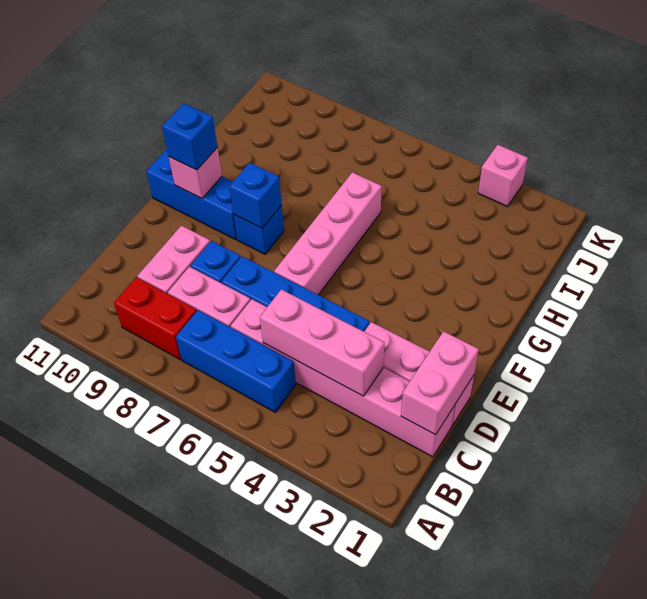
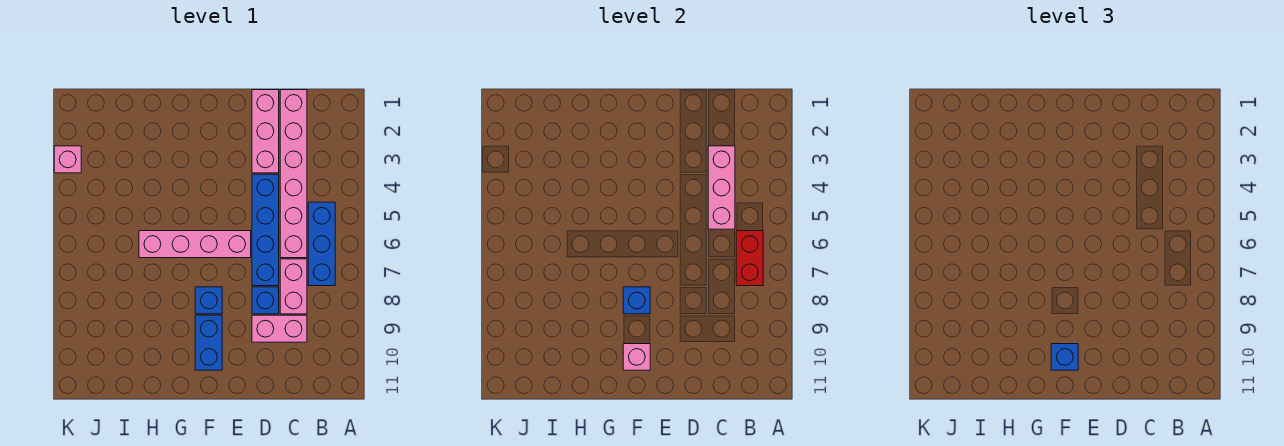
red brick B8:B9 level 1 -> red brick B6:B7 level 2
pink brick C1:D1 level 2 -> none
blue brick F9:F11 level 1 -> blue brick F9:F10 level 1

